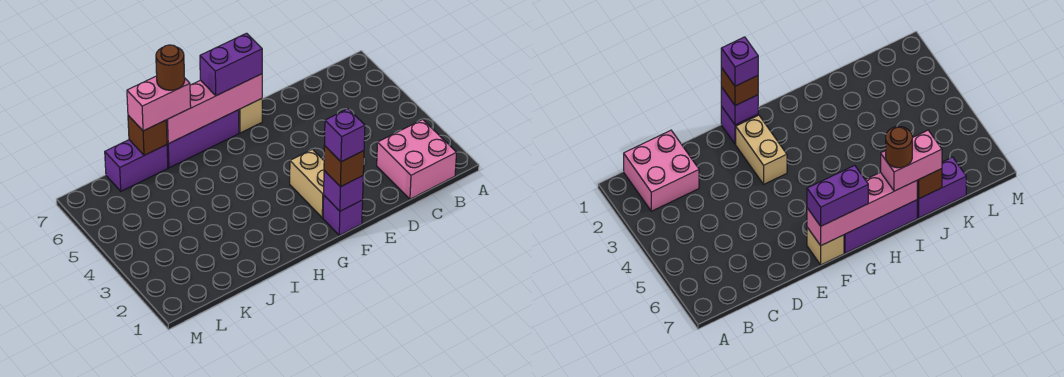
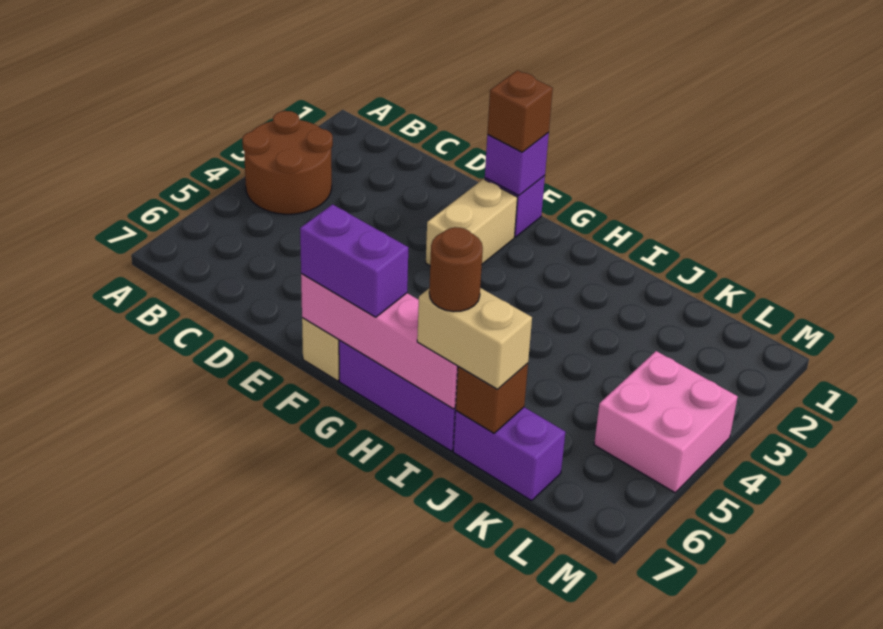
none -> brown round brick A3:B4 level 1
pink brick B1:C2 level 1 -> pink brick L4:M5 level 1
purple brick F1 level 4 -> none
pink brick I7:J7 level 3 -> tan brick I7:J7 level 3

